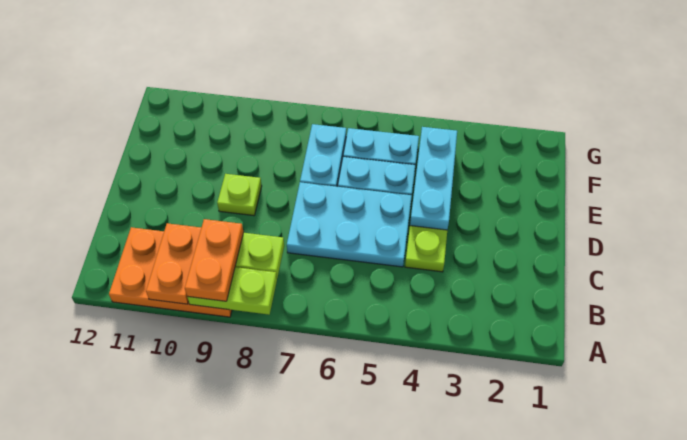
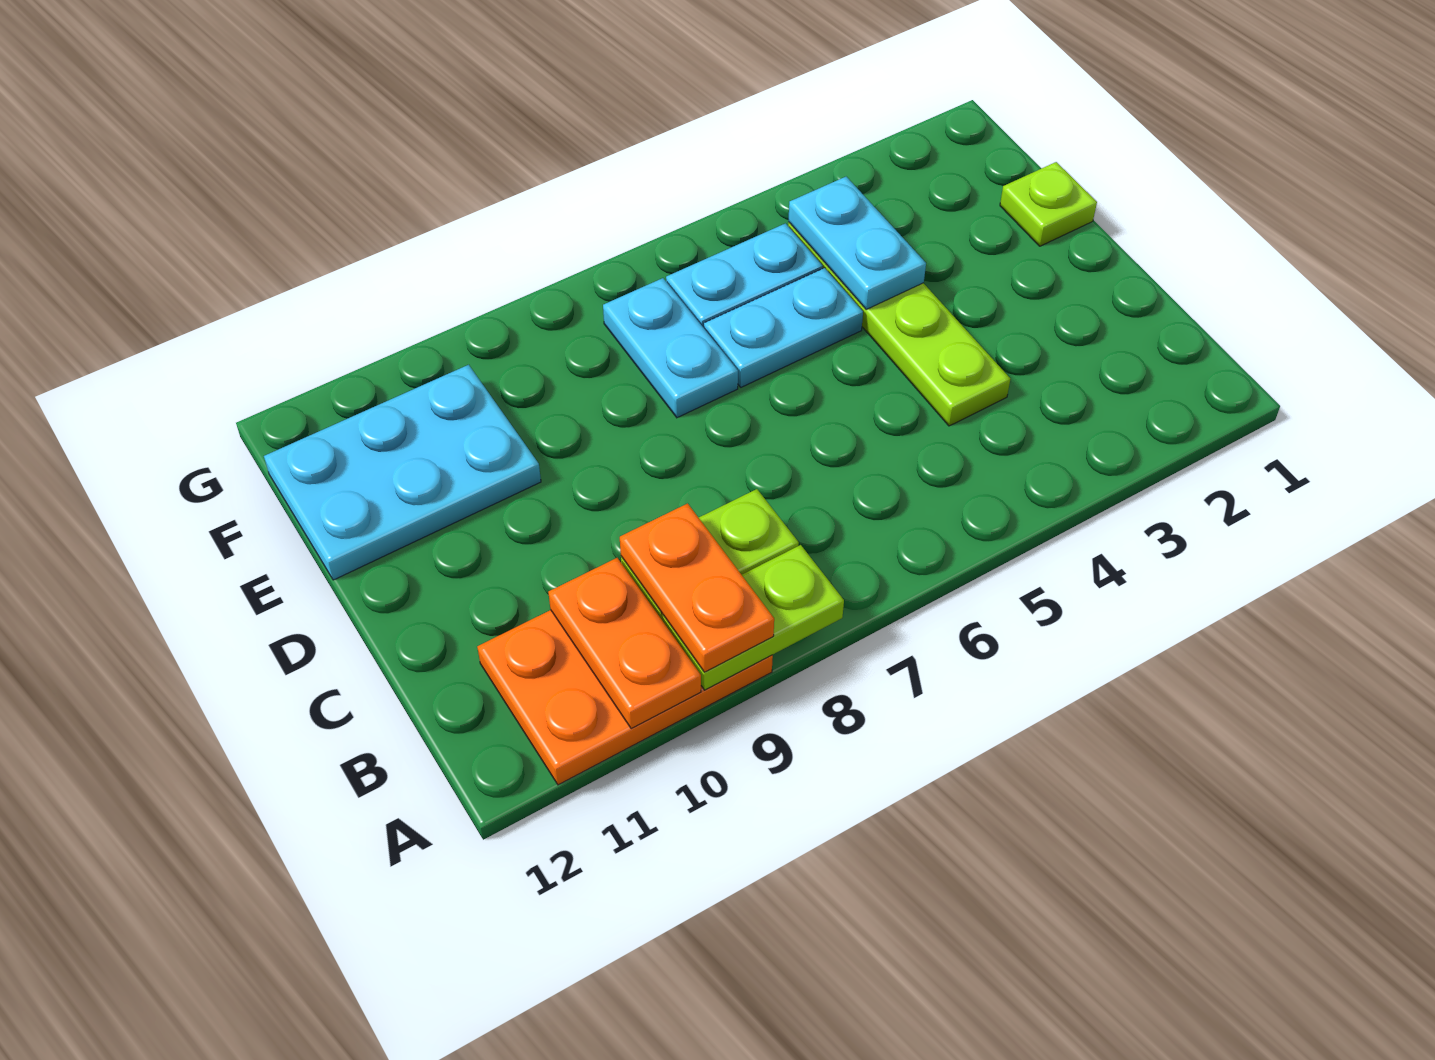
cyan plate C5:D7 level 1 -> cyan plate E10:F12 level 1
cyan plate D4:F4 level 2 -> cyan plate E4:F4 level 2
lime plate D9 level 1 -> lime plate E1 level 1

